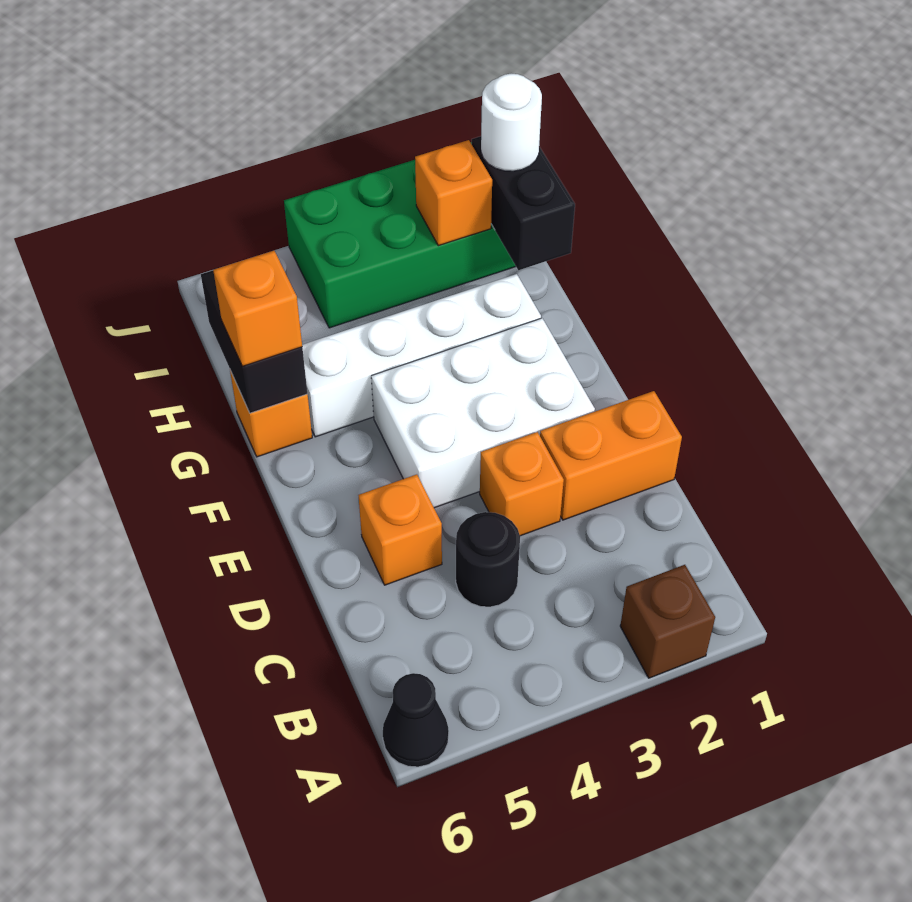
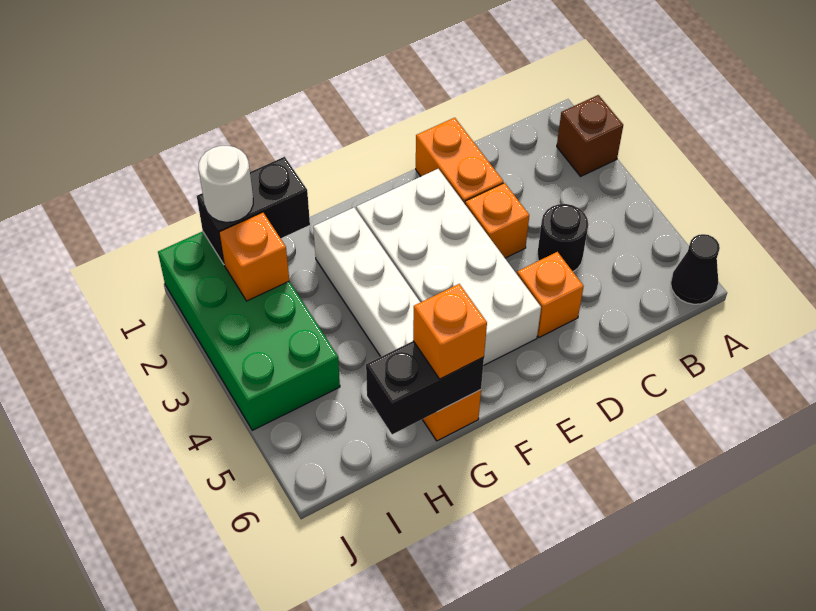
white brick E2:F4 level 1 -> white brick E2:F5 level 1

